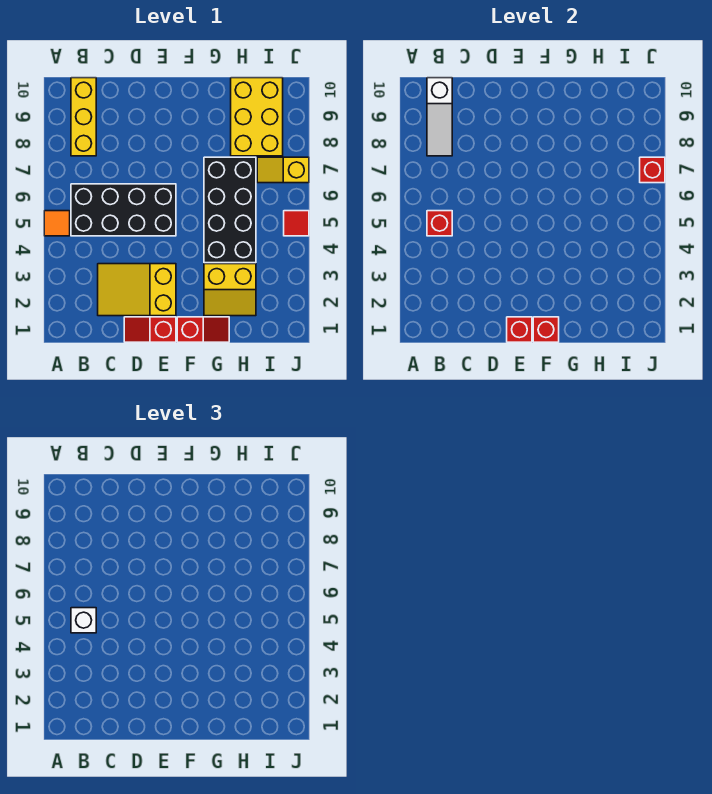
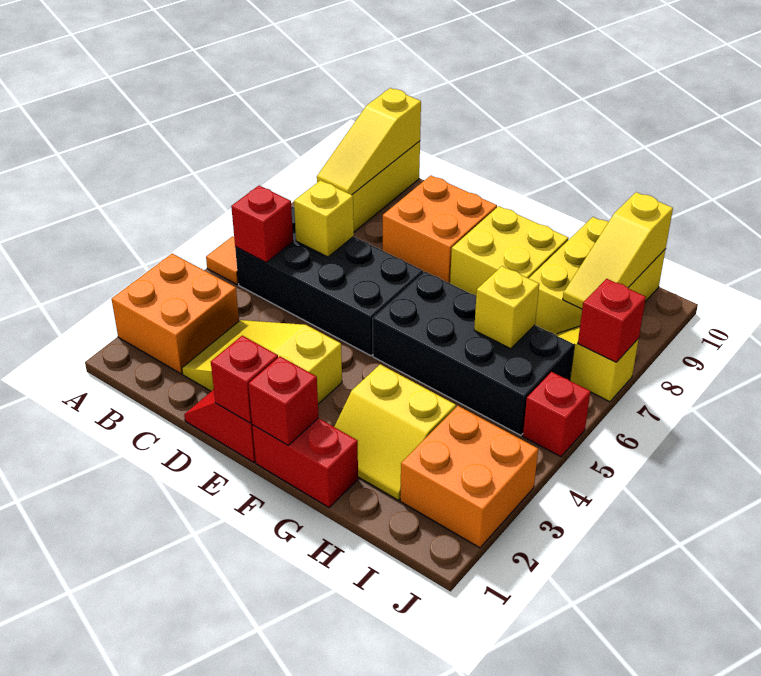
none -> orange brick A2:B3 level 1
white brick B5 level 3 -> none
white slope B8:B10 level 2 top 10 -> yellow slope B8:B10 level 2 top 10
none -> yellow brick C6 level 2
none -> orange brick D8:E9 level 1
red slope F1:G1 level 1 top F -> red brick F1:G1 level 1
none -> yellow brick F8:G9 level 1
black brick G4:H7 level 1 -> black brick F5:I6 level 1
none -> yellow brick H6 level 2
none -> orange brick I2:J3 level 1
none -> yellow slope I8:I10 level 2 top 10
red tile J5 level 1 -> red brick J5 level 1

